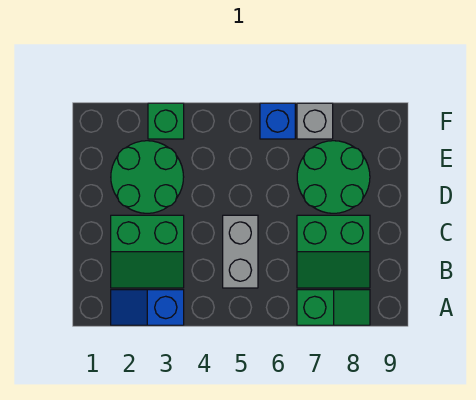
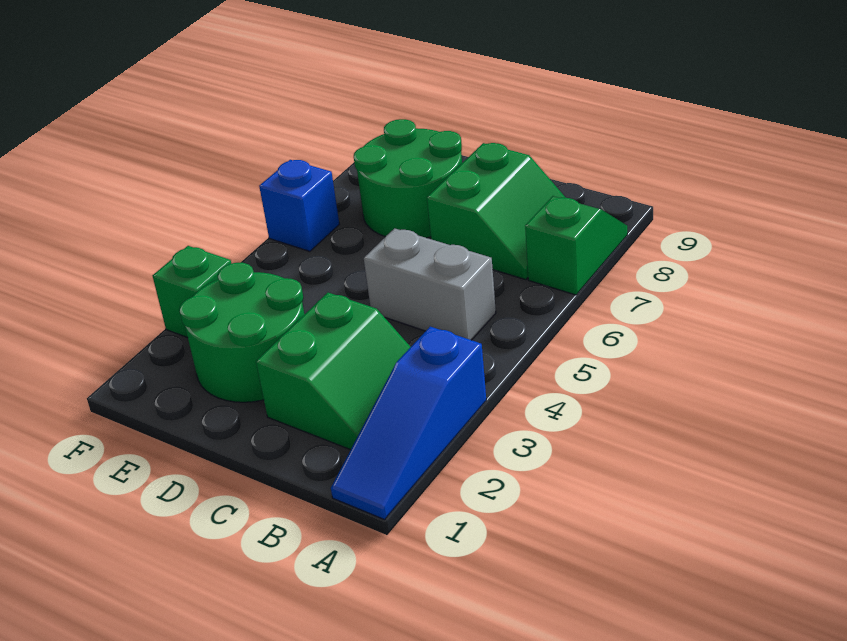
blue slope A2:A3 level 1 top 3 -> blue slope A1:A3 level 1 top 3
grey brick F7 level 1 -> none

